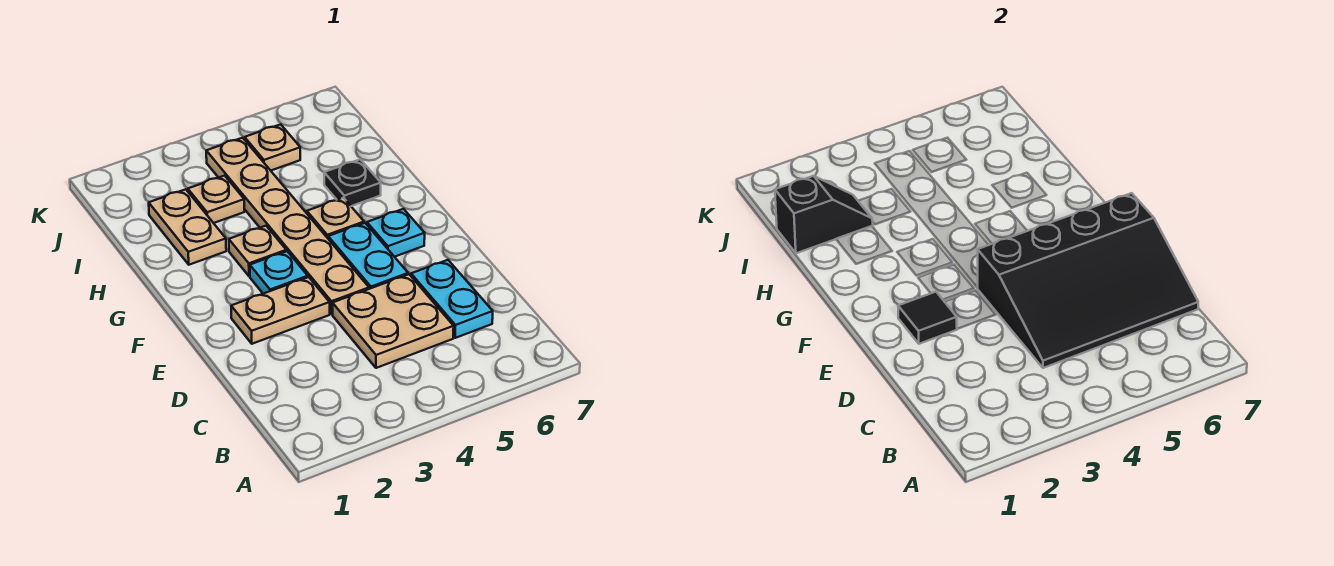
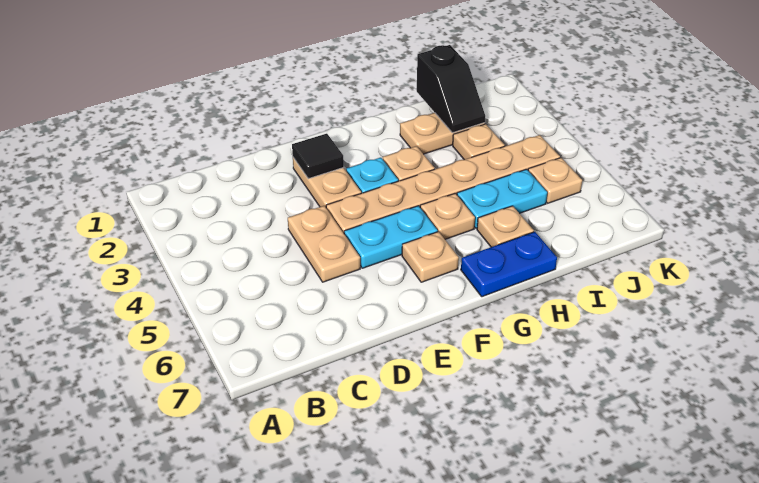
tan plate C4:D5 level 1 -> tan plate D4:D5 level 1
black slope C4:E7 level 2 top E -> none
cyan plate C6:D6 level 1 -> cyan plate H5:I5 level 1
cyan plate F6 level 1 -> tan plate F6 level 1
none -> blue plate G7:H7 level 1
black plate H6 level 1 -> tan plate H6 level 1

